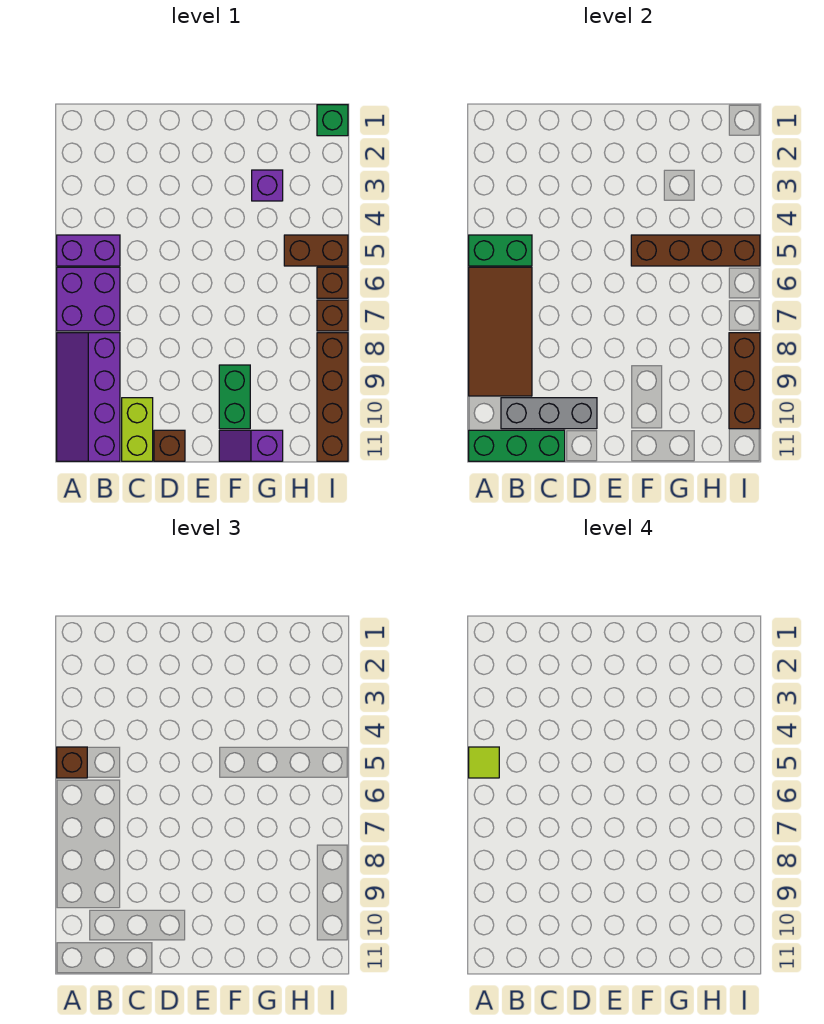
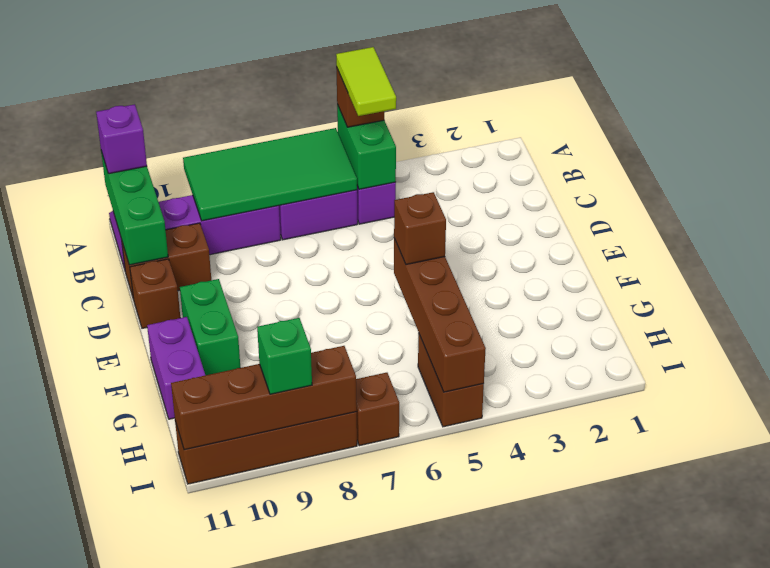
lime tile A5 level 4 -> lime tile A5:B5 level 4
brown tile A6:B9 level 2 -> green tile A6:B9 level 2
grey brick B10:D10 level 2 -> none
lime brick C10:C11 level 1 -> brown brick C10:C11 level 1
green brick F9:F10 level 1 -> green brick E10:F10 level 1
purple slope F11:G11 level 1 top G -> purple brick F11:G11 level 1
purple brick G3 level 1 -> purple brick A11 level 3
green brick I1 level 1 -> green brick I9 level 3
brown brick I6 level 1 -> brown brick F5 level 3
brown brick I8:I10 level 2 -> brown brick I8:I11 level 2

